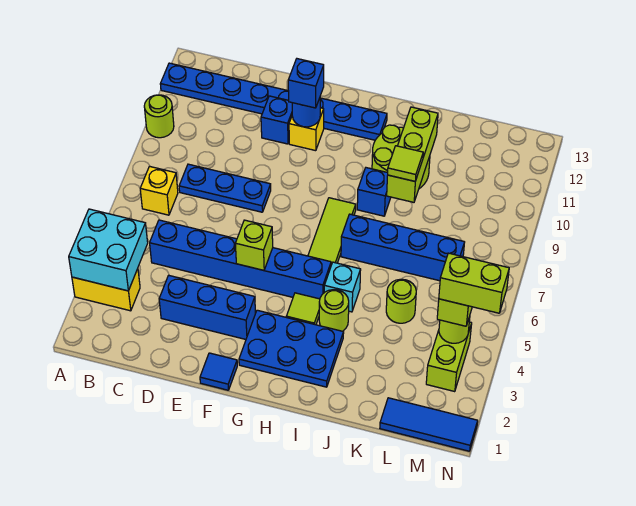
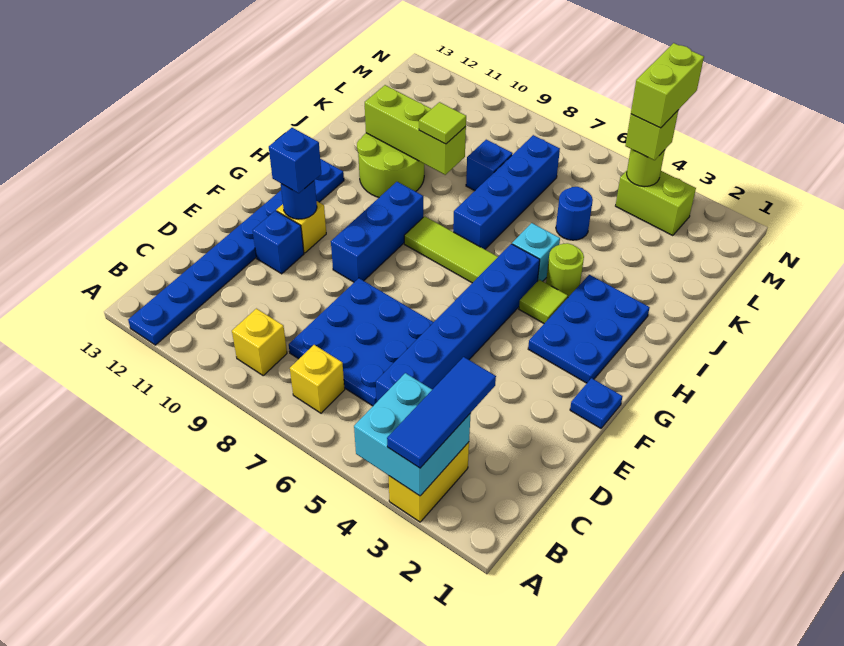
lime round brick A10 level 1 -> none
none -> yellow brick B9 level 1
blue plate C8:E8 level 1 -> blue plate C6:E8 level 1
blue brick D3:F3 level 1 -> blue brick F9:H9 level 1
blue tile F1 level 1 -> blue plate F1 level 1
lime brick F5 level 2 -> none
blue brick I9 level 1 -> blue brick K8 level 1
lime round brick K5 level 1 -> blue round brick K5 level 1
blue tile L1:N1 level 1 -> blue tile A3:C3 level 3

